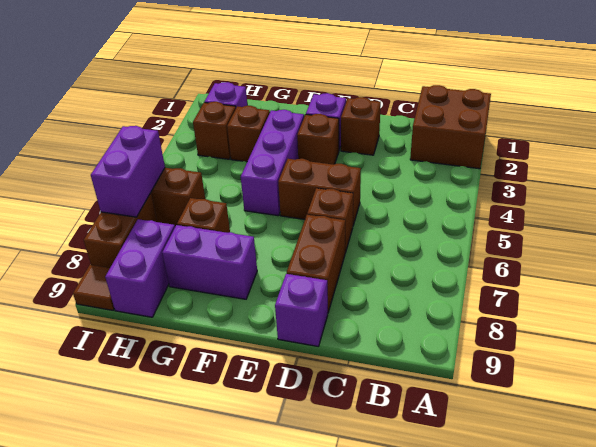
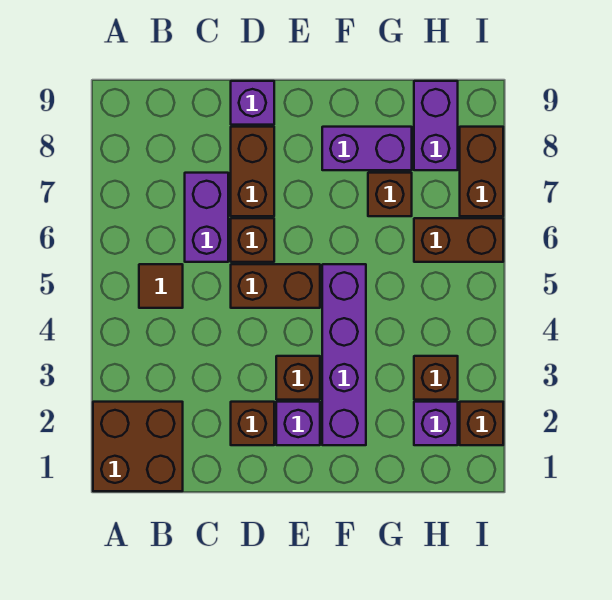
purple brick F3:F5 level 1 -> purple brick F2:F5 level 1
brown brick G3 level 1 -> brown brick I2 level 1
purple brick I6:I7 level 2 -> purple brick C6:C7 level 1
brown tile I9 level 1 -> brown tile B5 level 1

